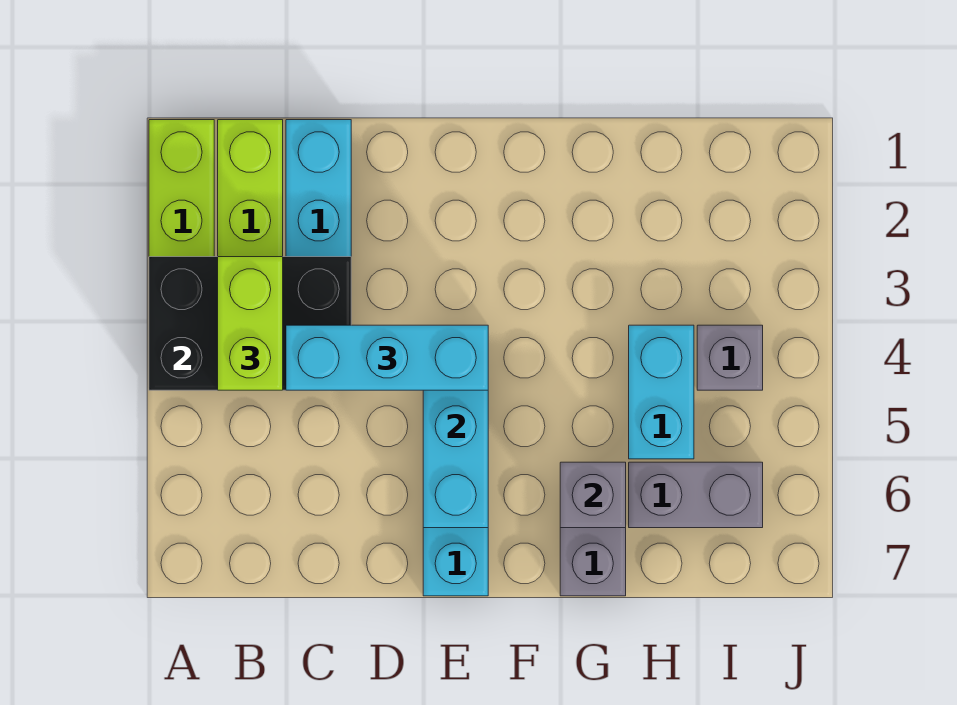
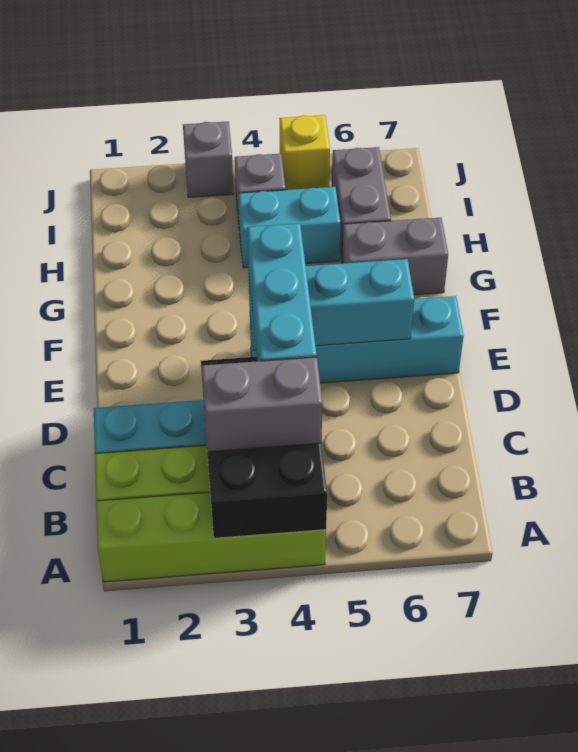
lime brick B3:B4 level 3 -> grey brick B3:B4 level 3
grey brick G6 level 2 -> grey brick J3 level 1
none -> yellow brick J5 level 1

